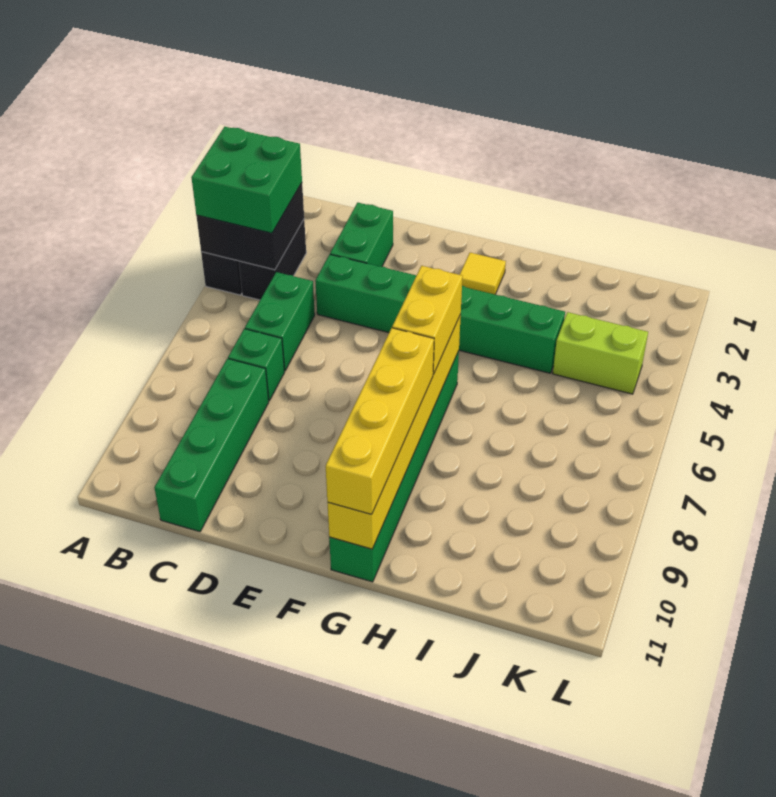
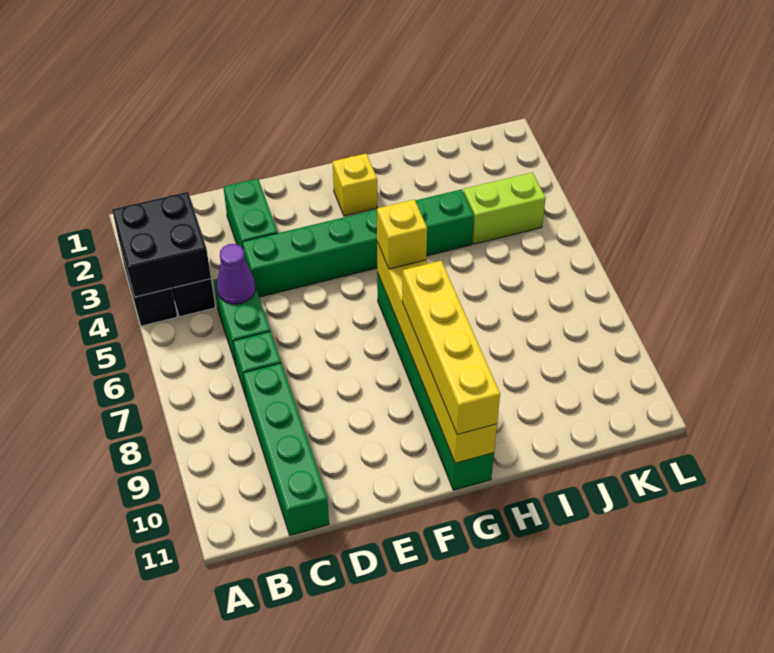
green brick A3:B4 level 3 -> none
none -> purple cone C5 level 2
yellow tile G2 level 1 -> yellow brick G2 level 1
yellow brick G6:G7 level 3 -> yellow brick G6 level 3

